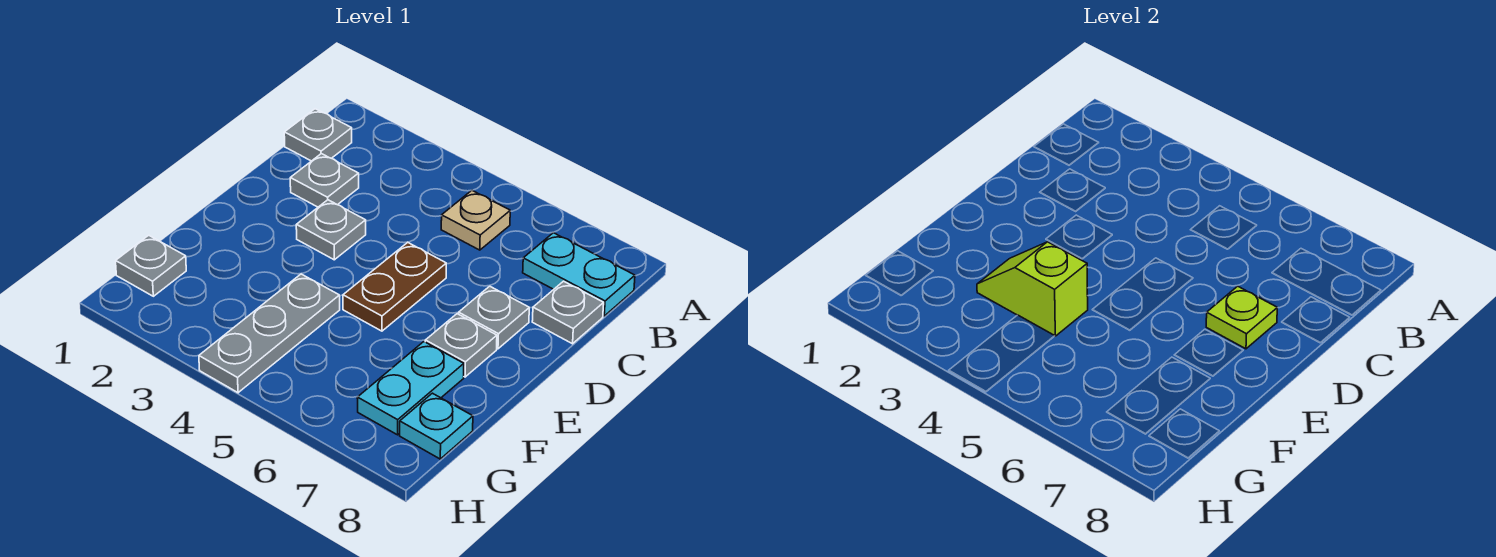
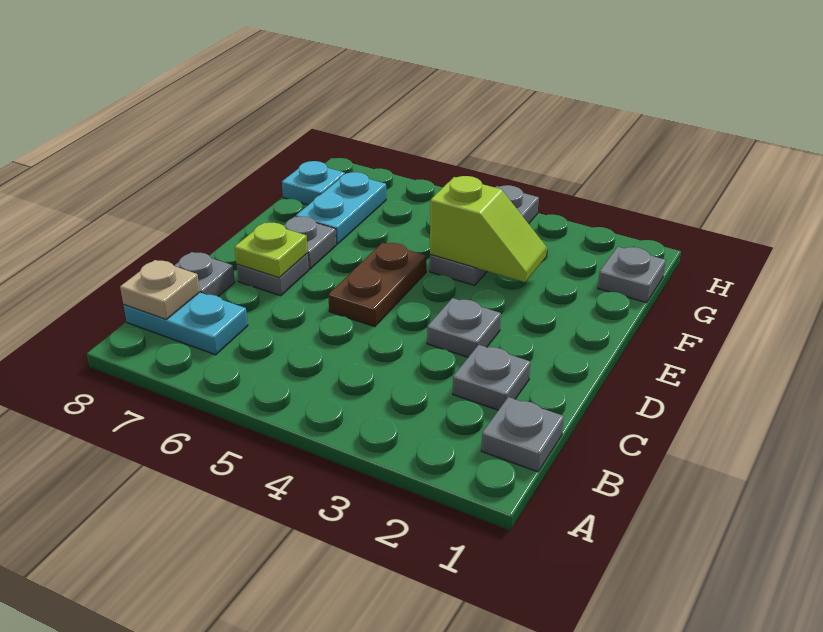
tan plate B5 level 1 -> tan plate B8 level 2

